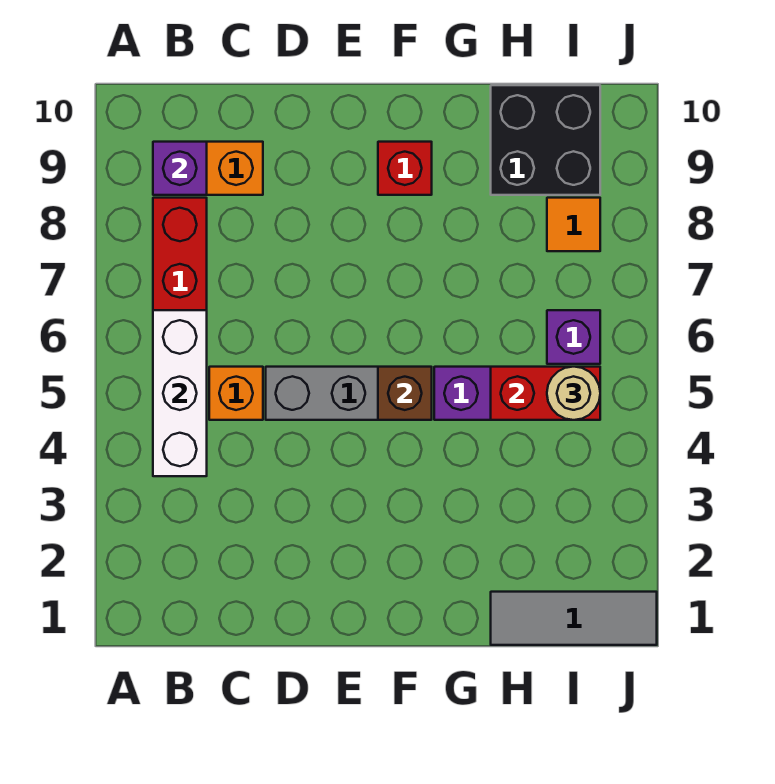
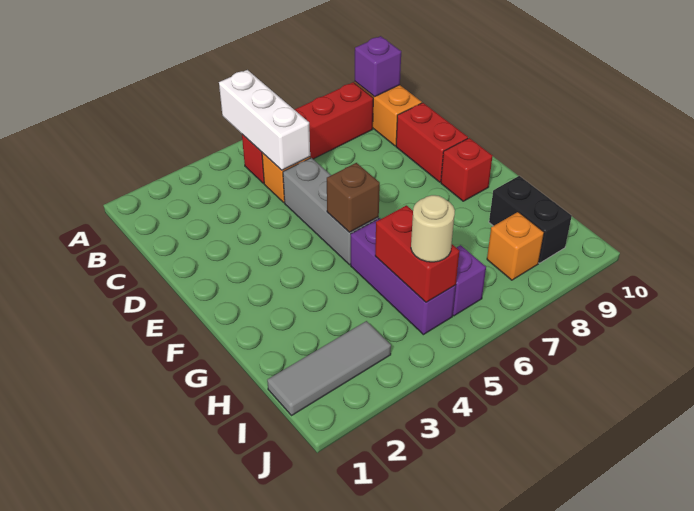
white brick B4:B6 level 2 -> white brick A5:C5 level 2
none -> red brick D9:E9 level 1
grey tile H1:J1 level 1 -> grey tile I1:I3 level 1
black brick H9:I10 level 1 -> black brick H9:I9 level 1
orange tile I8 level 1 -> orange brick I8 level 1

